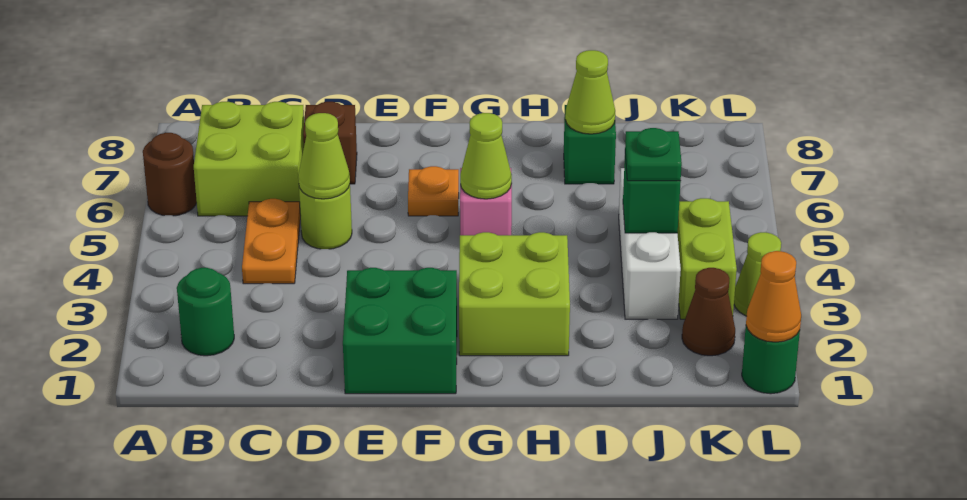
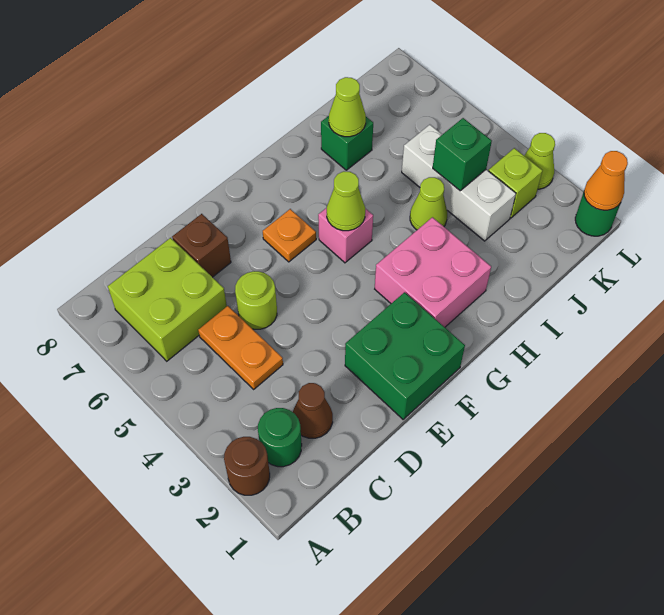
brown round brick A6 level 1 -> brown round brick A2 level 1
lime cone D5 level 2 -> lime cone I4 level 1
lime brick G2:H3 level 1 -> pink brick G2:H3 level 1
green plate J4 level 3 -> none
brown cone K2 level 1 -> brown cone C2 level 1
lime brick K3:K4 level 1 -> lime brick K3 level 1

